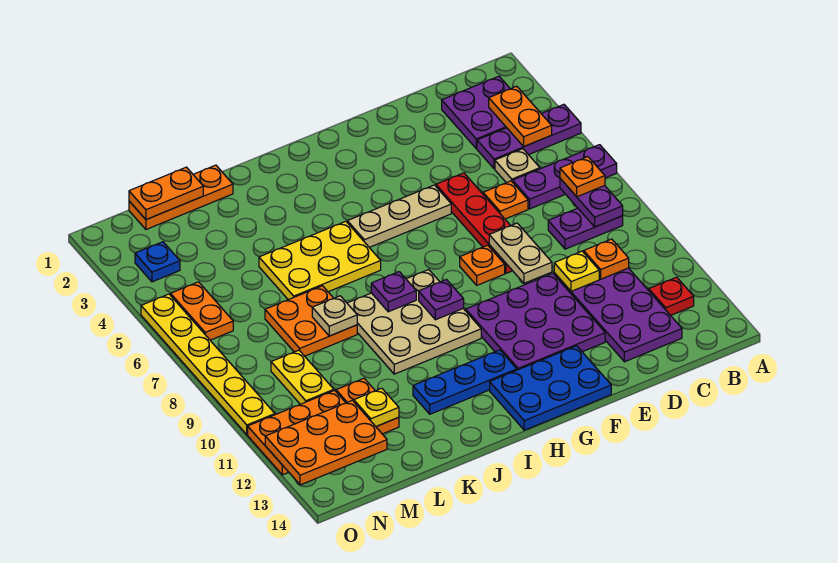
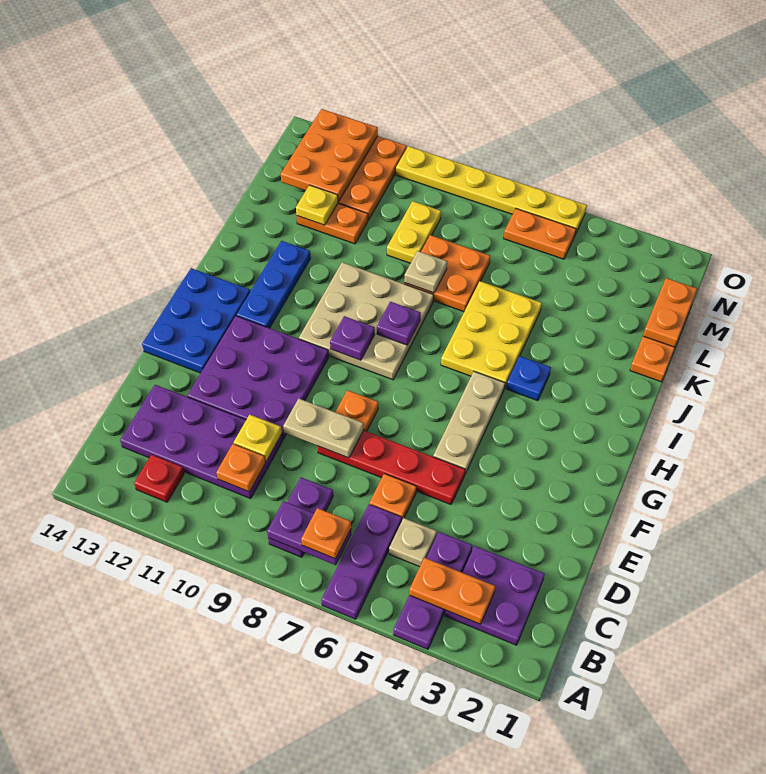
yellow plate M9:M10 level 1 -> yellow plate L9:M9 level 1
blue plate N3 level 1 -> blue plate I4 level 1

